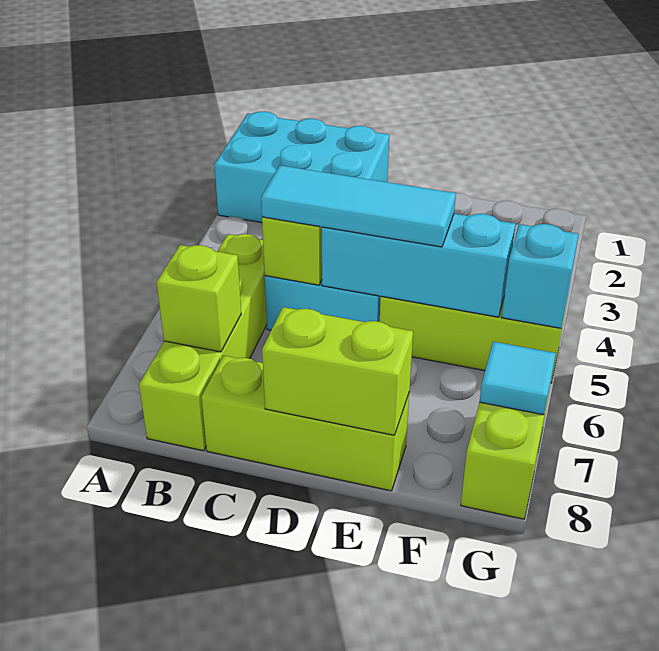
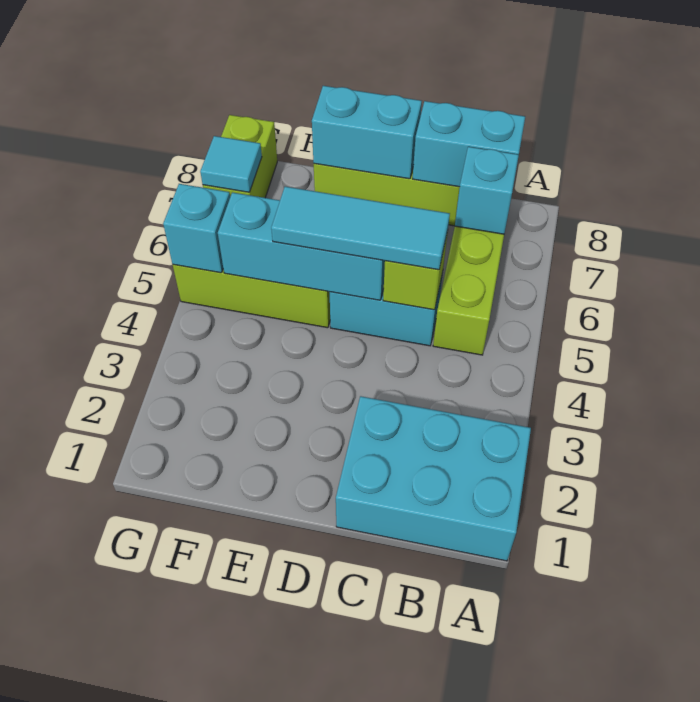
lime brick B7 level 2 -> cyan brick B7 level 2
none -> cyan brick B8:C8 level 2
lime brick D8:E8 level 2 -> cyan brick D8:E8 level 2

